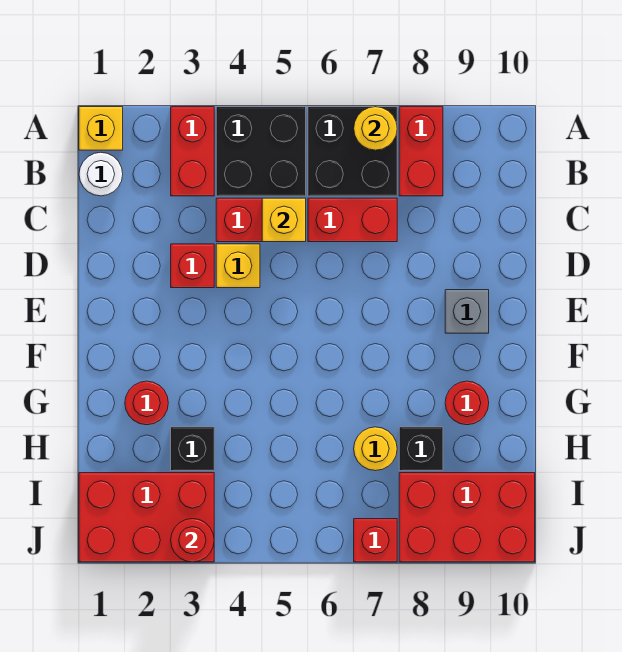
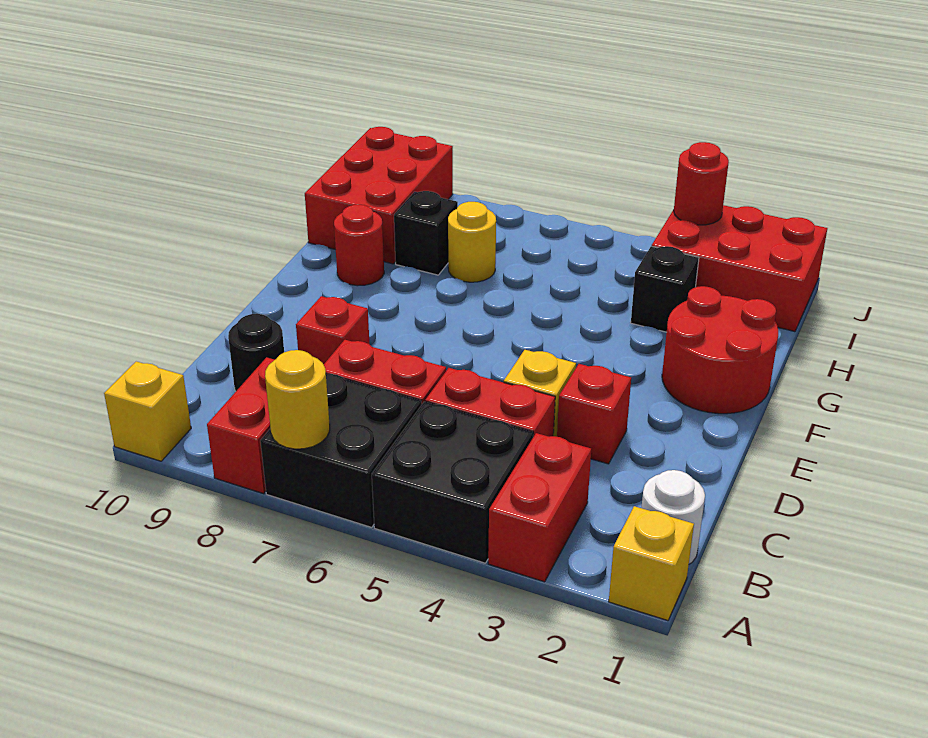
yellow brick C5 level 2 -> yellow brick A10 level 1
none -> black round brick C9 level 1
grey brick E9 level 1 -> none
red round brick G2 level 1 -> red round brick F1:G2 level 1
red brick I8:J10 level 1 -> red brick H9:J10 level 1
red brick J7 level 1 -> red brick D8 level 1

